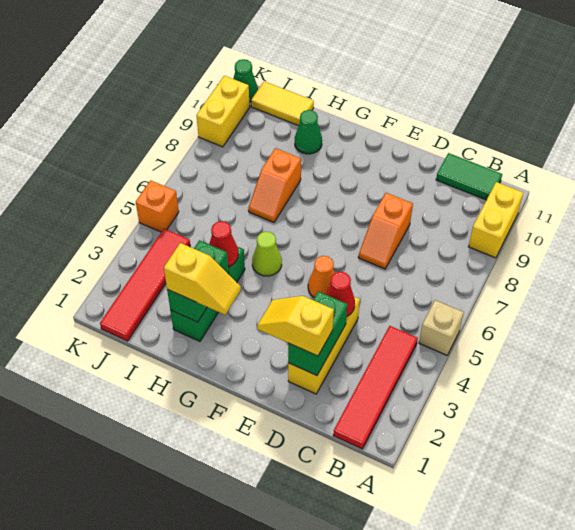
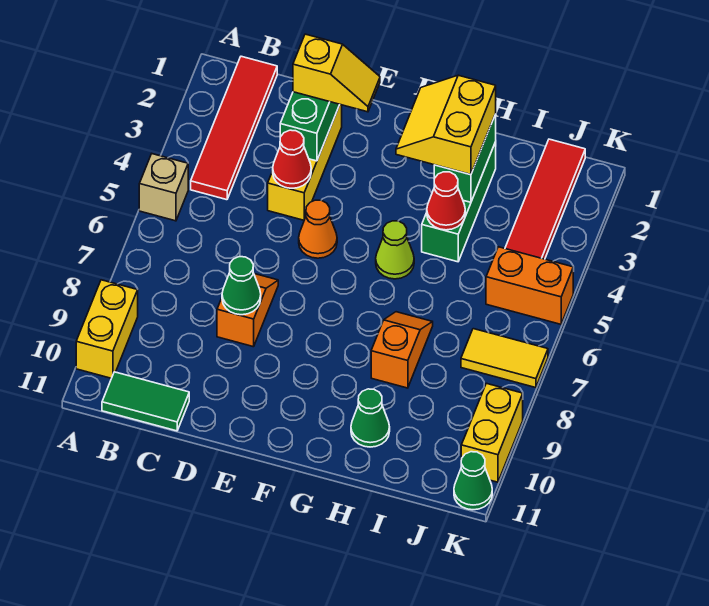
none -> green cone D8 level 2
yellow slope G2:H2 level 3 top H -> yellow slope G2:H3 level 3 top H
yellow tile I11:J11 level 1 -> yellow tile J7:K7 level 1
orange brick K5 level 1 -> orange brick J5:K5 level 1

